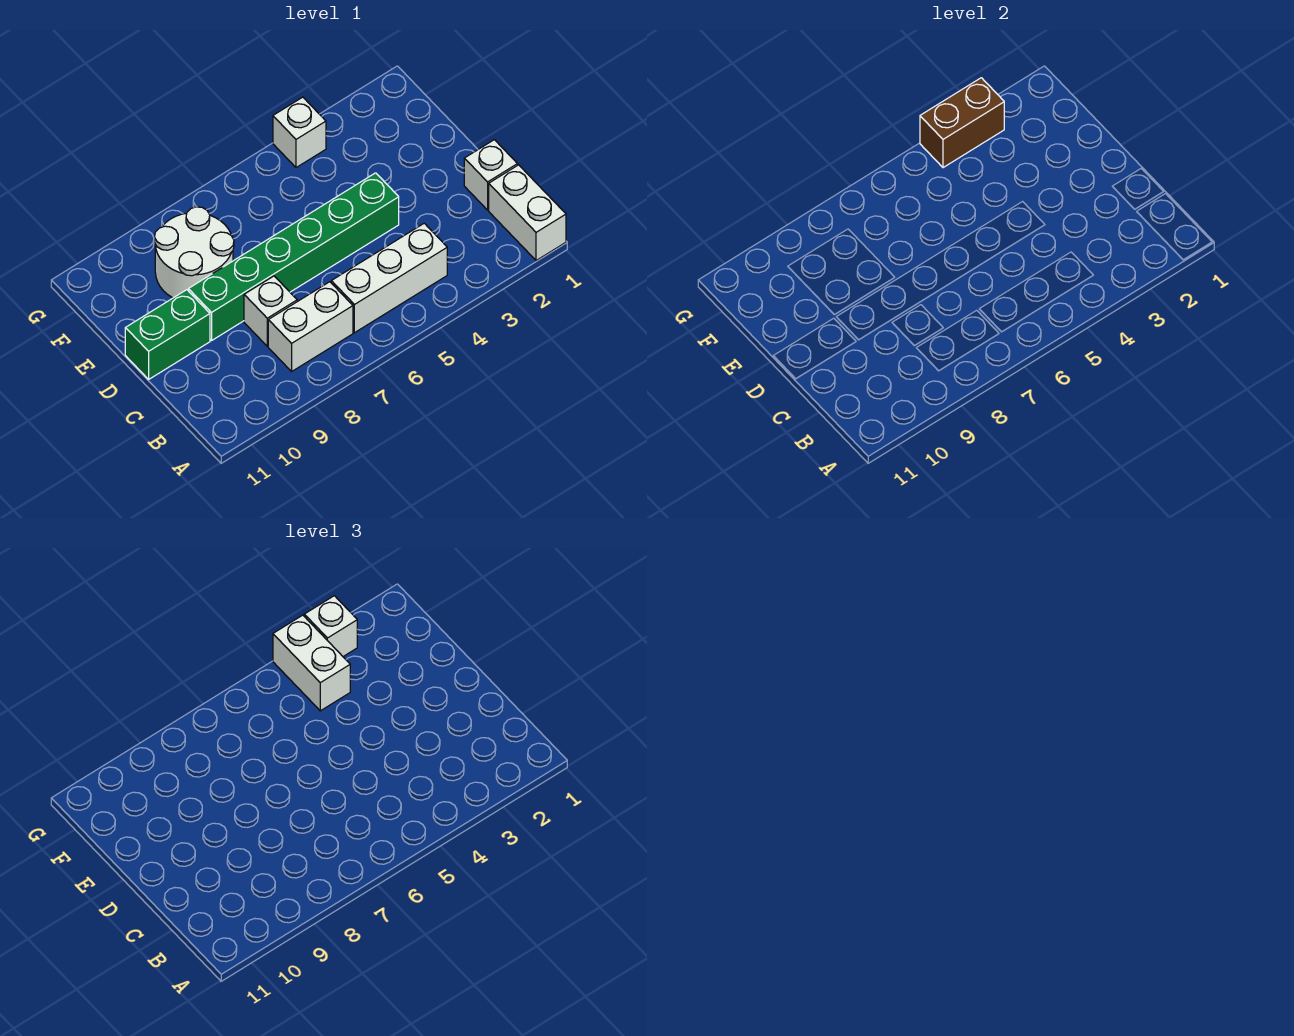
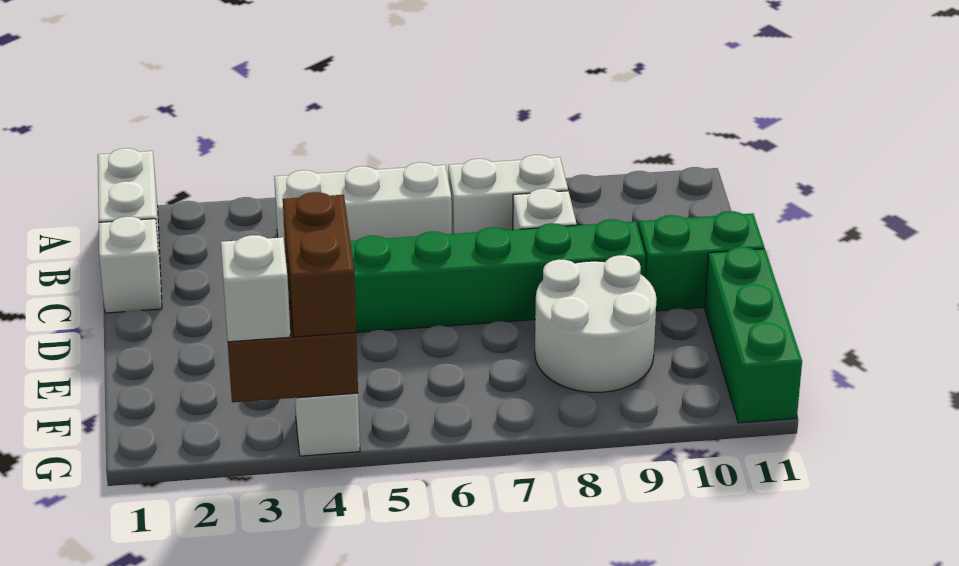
none -> green brick E11:G11 level 1
white brick F4:G4 level 3 -> brown brick F4:G4 level 3

